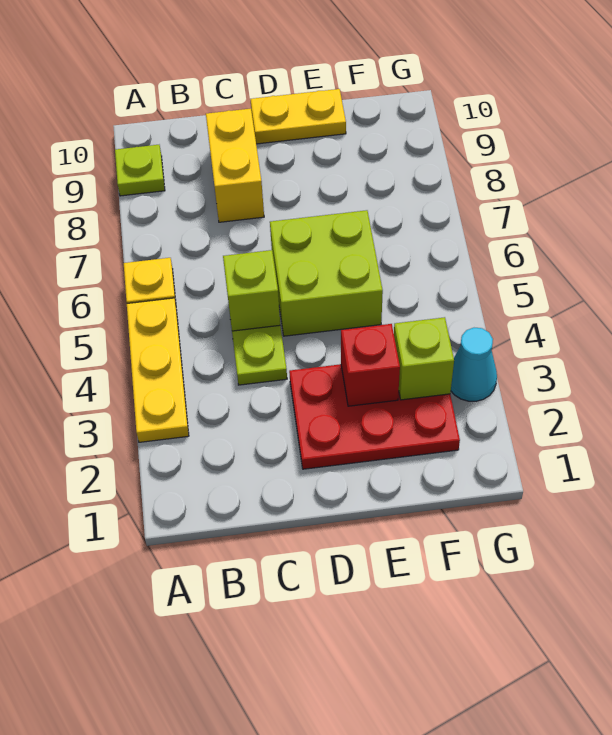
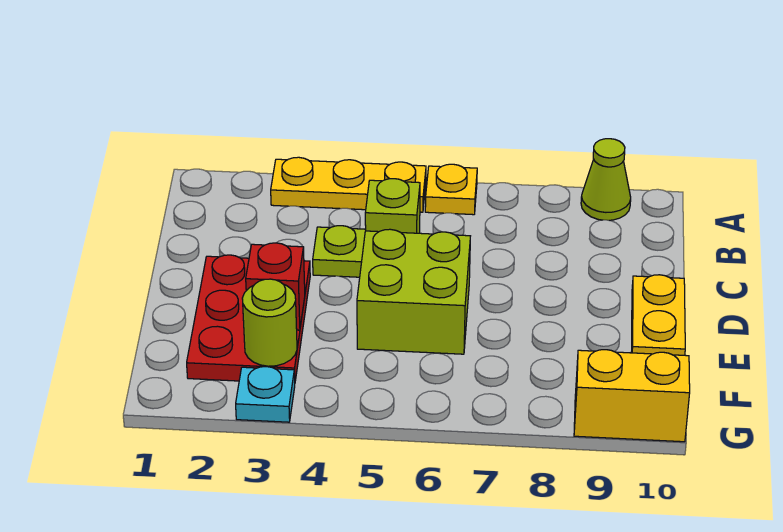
lime plate A9 level 1 -> lime cone A9 level 1
yellow brick C8:C9 level 1 -> yellow brick G9:G10 level 1
lime brick F3 level 2 -> lime round brick F3 level 2
cyan cone G3 level 1 -> cyan plate G3 level 1

